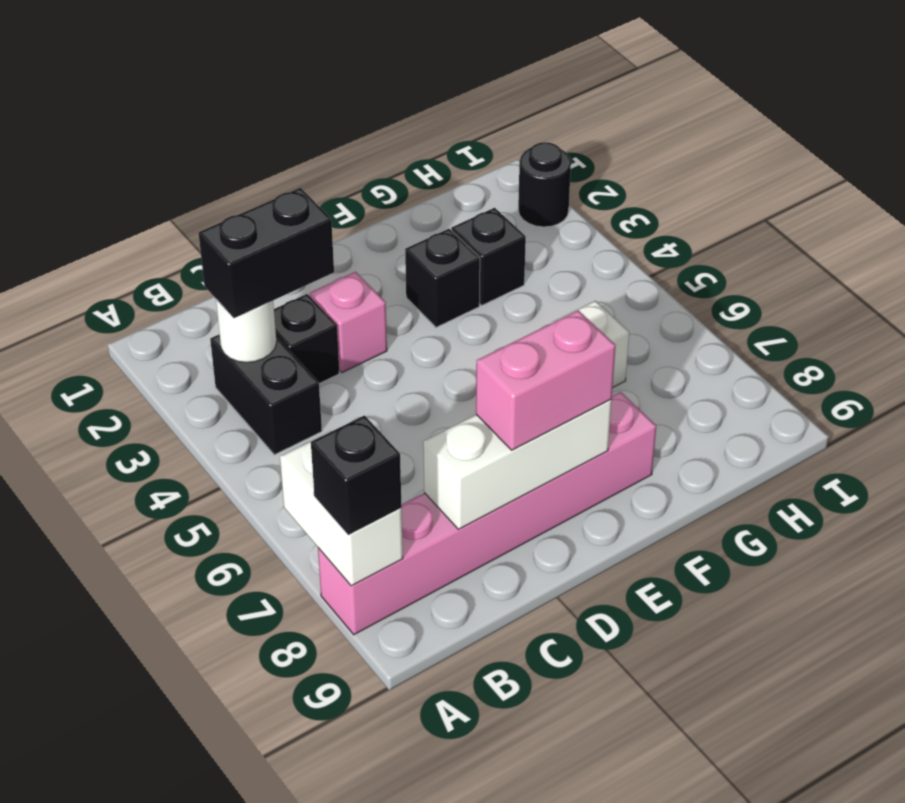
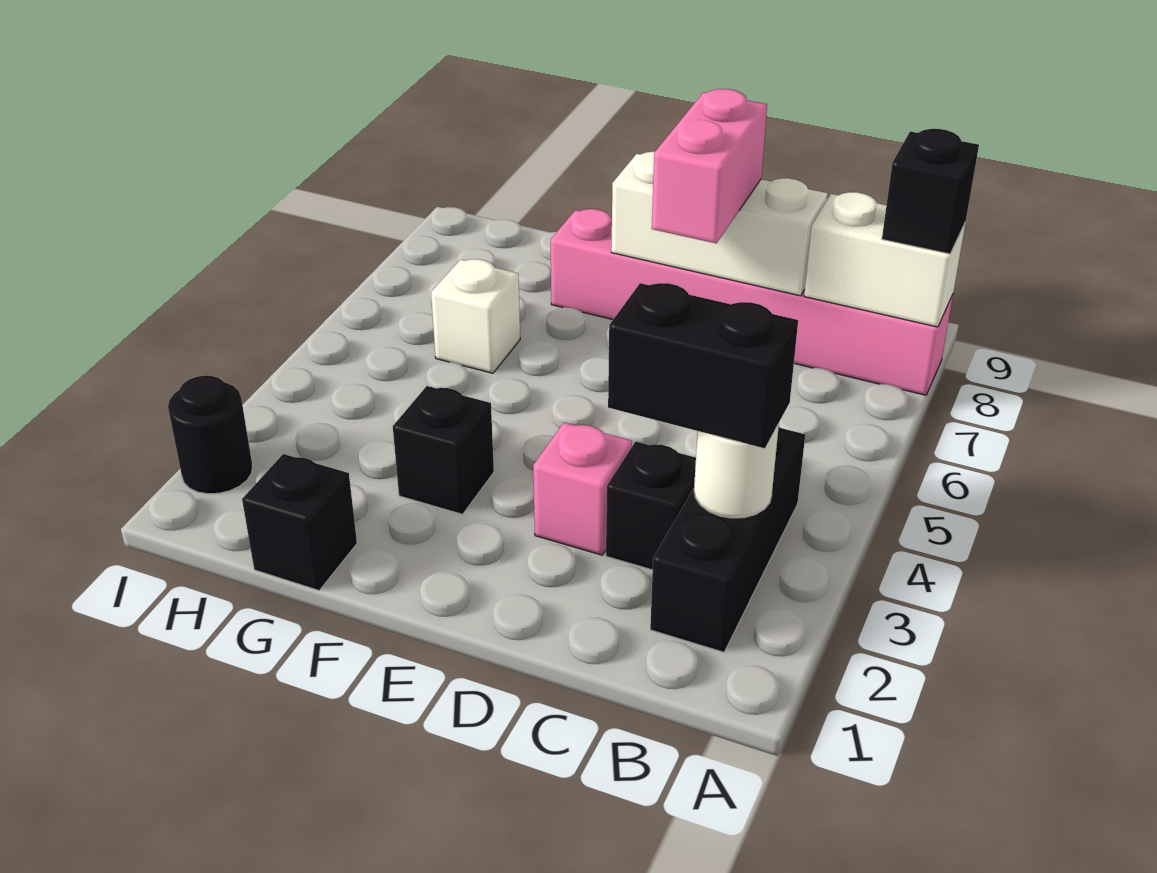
white brick A7:A8 level 2 -> white brick A8:B8 level 2
black brick B3:B4 level 1 -> black brick B2:B4 level 1
pink brick D8:E8 level 3 -> pink brick D7:D8 level 3
black brick G3 level 1 -> black brick G1 level 1

